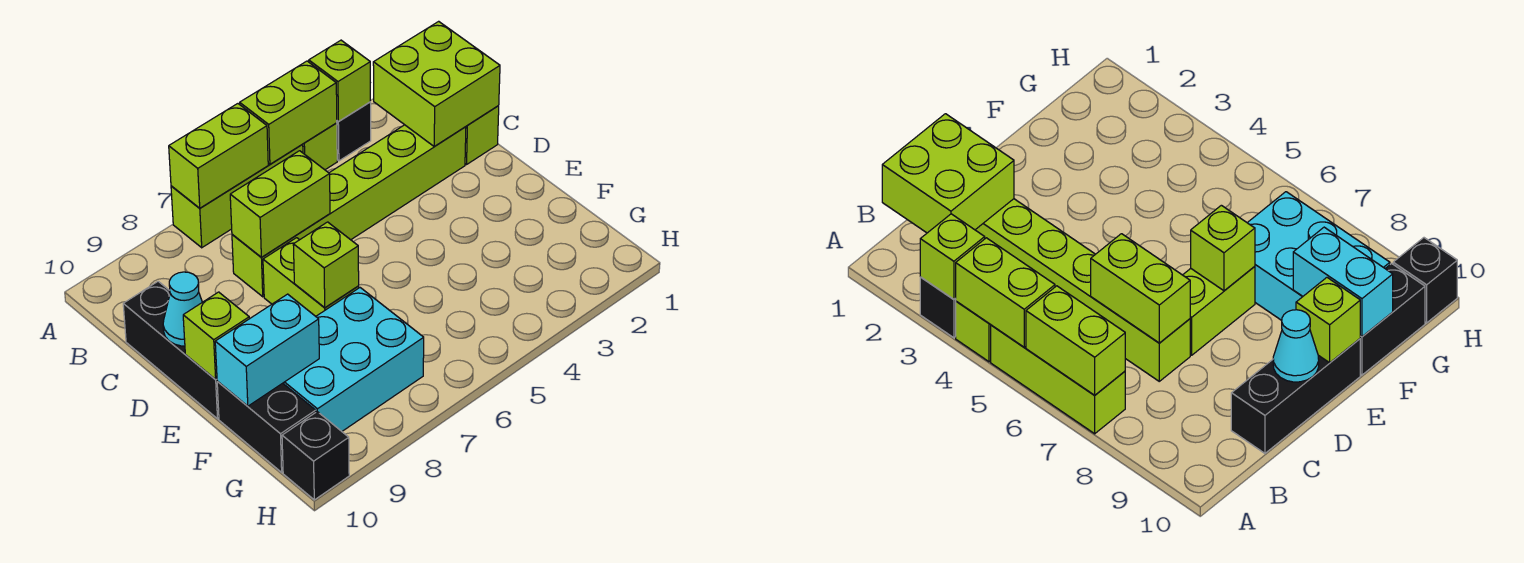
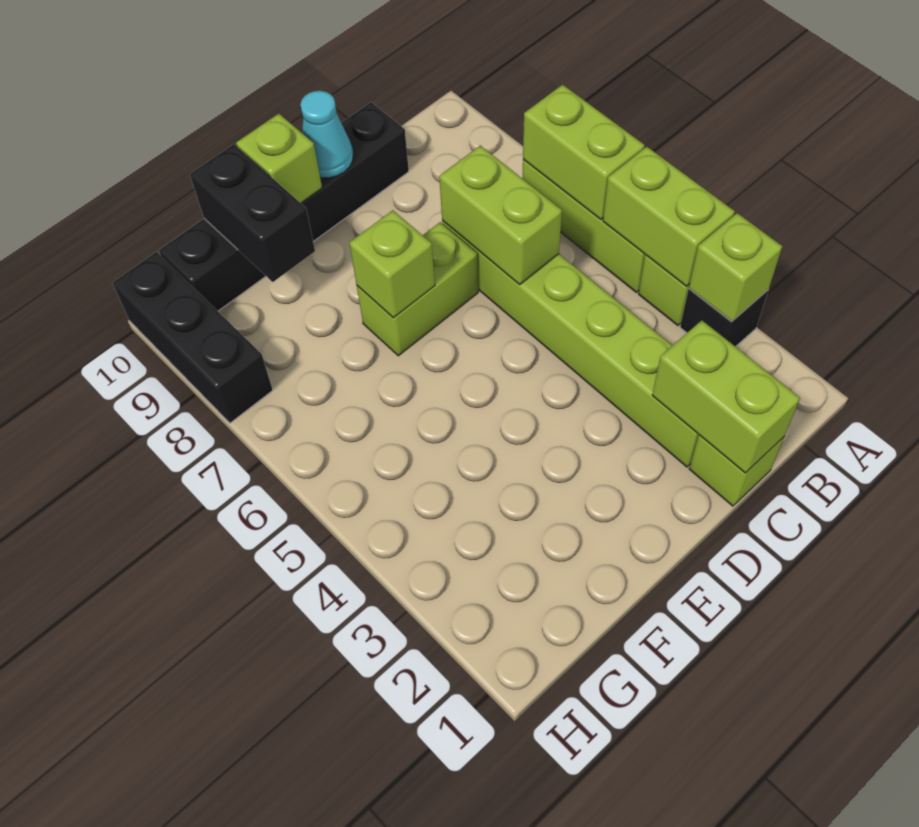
lime brick B1:C2 level 2 -> lime brick C1:C2 level 2
cyan brick F7:G9 level 1 -> none
cyan brick F9:F10 level 2 -> black brick F9:F10 level 2
black brick H10 level 1 -> black brick H8:H10 level 1

